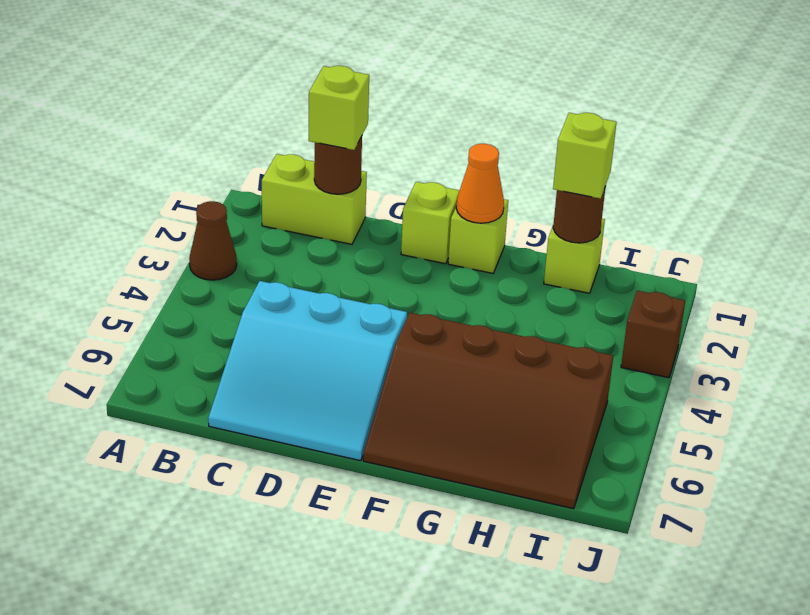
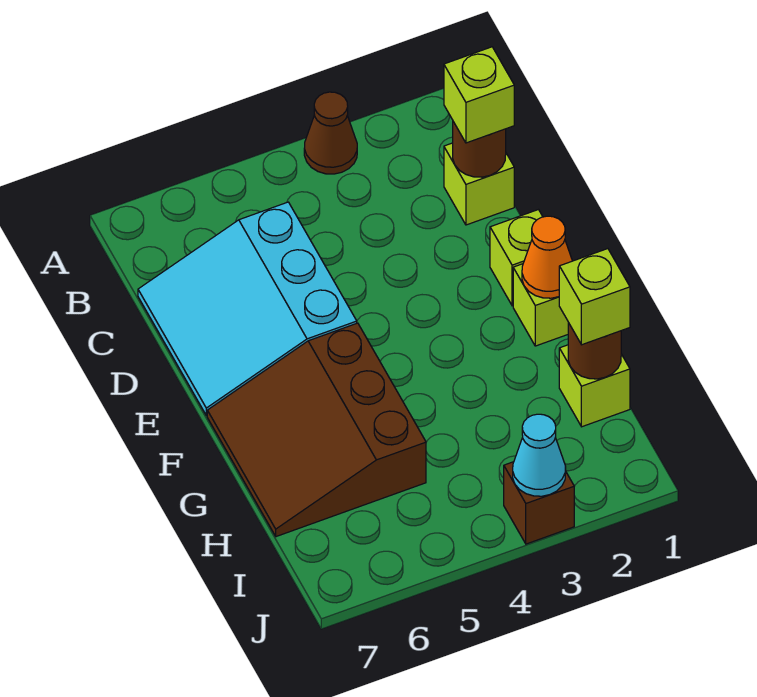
lime brick B1:C1 level 1 -> lime brick C1 level 1
brown slope F5:I7 level 1 top 5 -> brown slope F5:H7 level 1 top 5
none -> cyan cone J3 level 2

